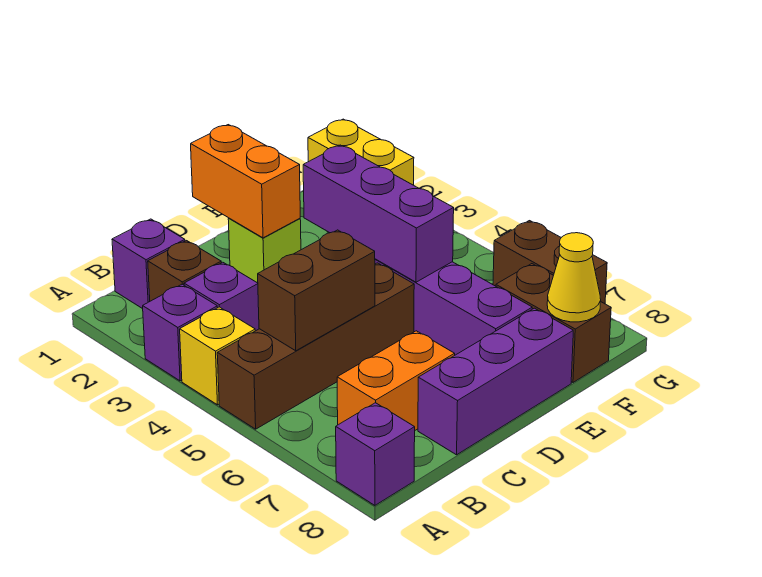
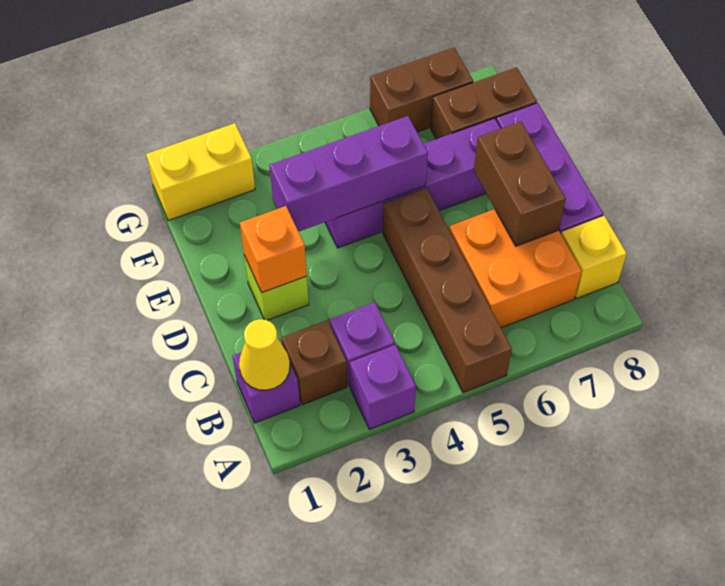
yellow brick A4 level 1 -> yellow brick B8 level 1
purple brick A8 level 1 -> none
brown brick B5:C5 level 2 -> brown brick C7:D7 level 2
orange brick B7:C7 level 1 -> orange brick B6:C7 level 1
orange brick D1:D2 level 2 -> orange brick D2 level 2
yellow cone F8 level 2 -> yellow cone B1 level 2

